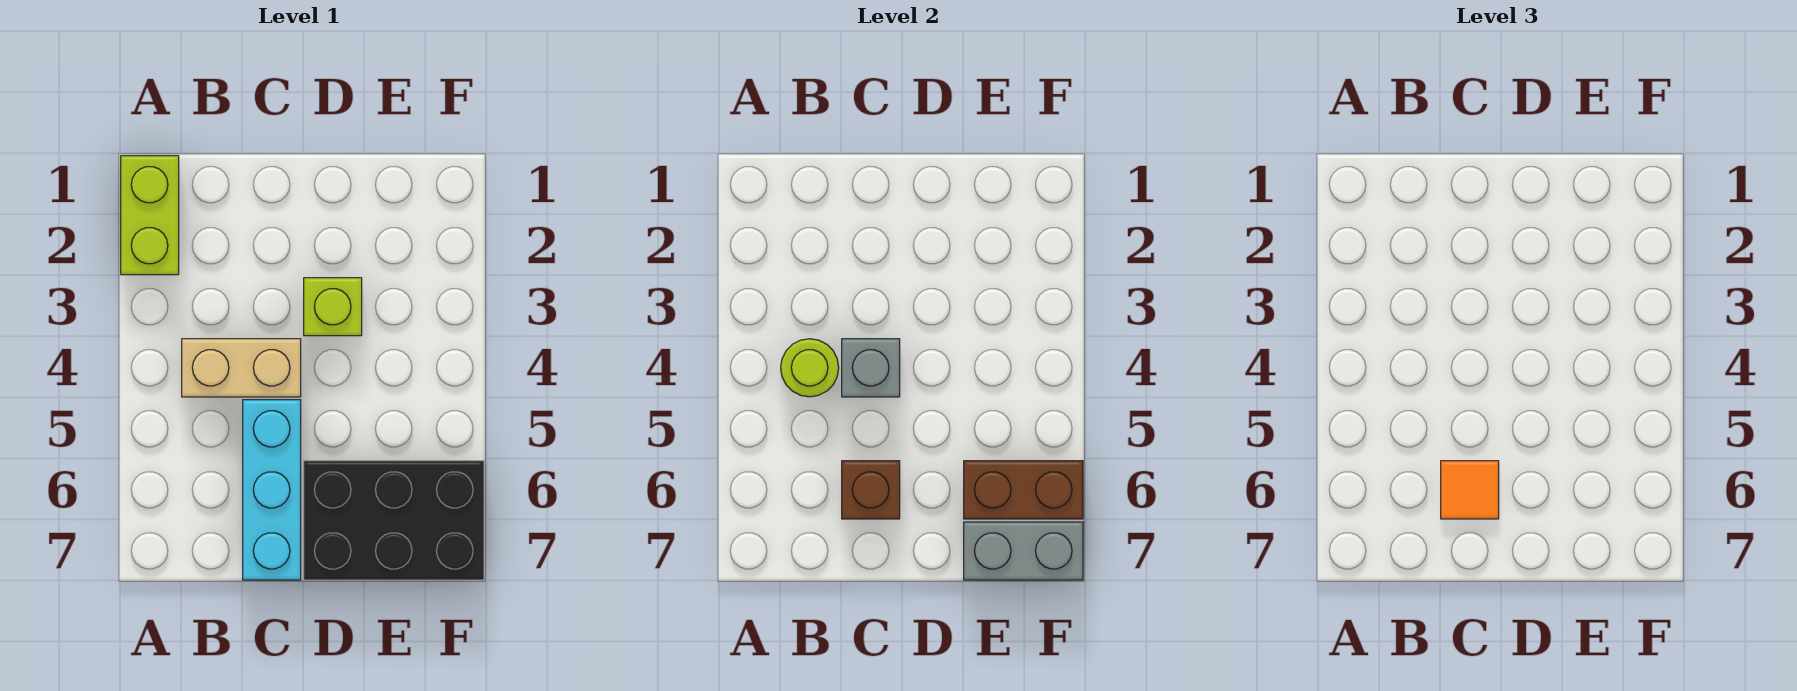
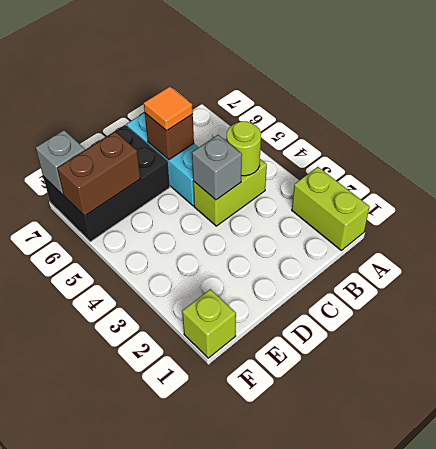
tan brick B4:C4 level 1 -> lime brick B4:C4 level 1
lime brick D3 level 1 -> lime brick F1 level 1
grey brick E7:F7 level 2 -> grey brick F7 level 2

